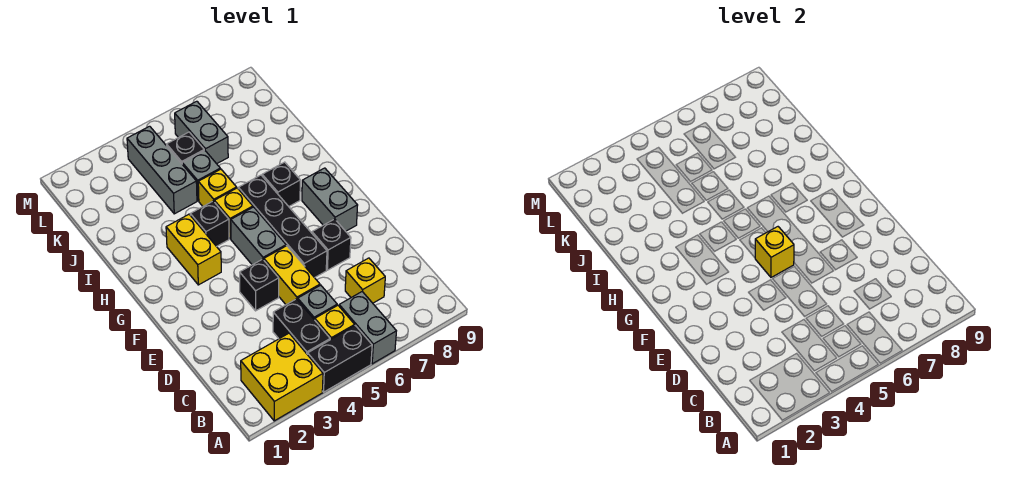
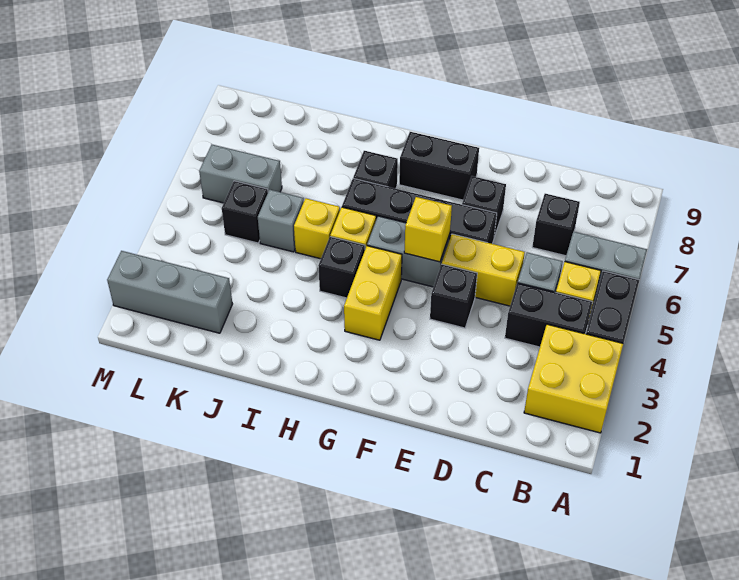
yellow brick C7 level 1 -> black brick C7 level 1
grey brick F8:G8 level 1 -> black brick F8:G8 level 1
yellow brick G3:H3 level 1 -> yellow brick G3:G4 level 1
grey brick J4:L4 level 1 -> grey brick K2:M2 level 1

